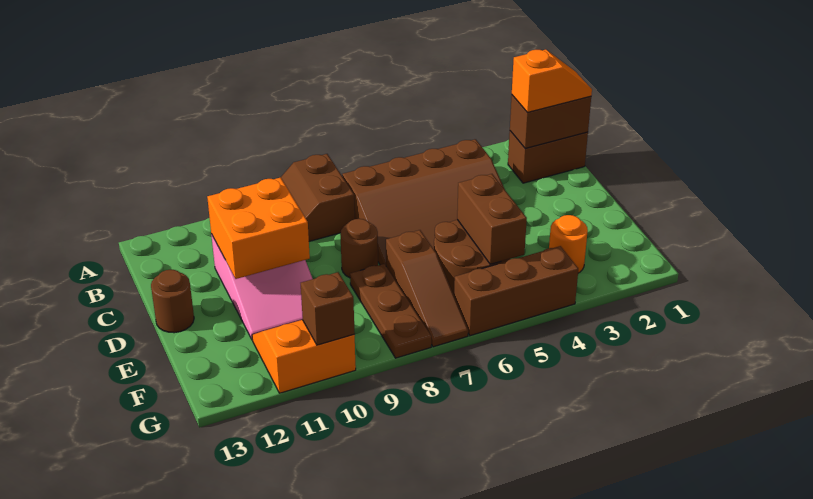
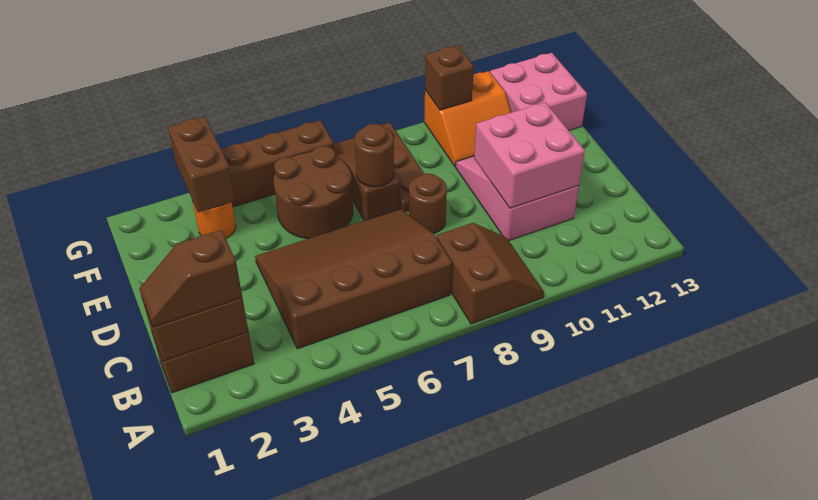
orange slope B1:B2 level 3 top 2 -> brown slope B1:B2 level 3 top 2
orange brick C10:D11 level 2 -> pink brick C10:D11 level 2
brown round brick D13 level 1 -> brown round brick E7 level 2
brown brick E5:F5 level 2 -> brown brick F3:G3 level 2
none -> pink brick F12:G13 level 1

